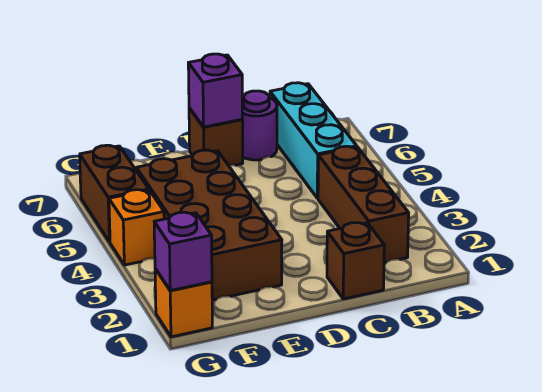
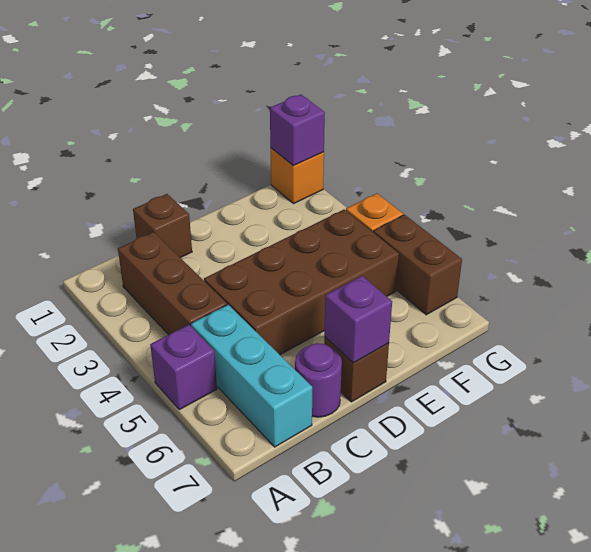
none -> purple brick A5 level 1
brown brick E2:F5 level 1 -> brown brick C4:F5 level 1

